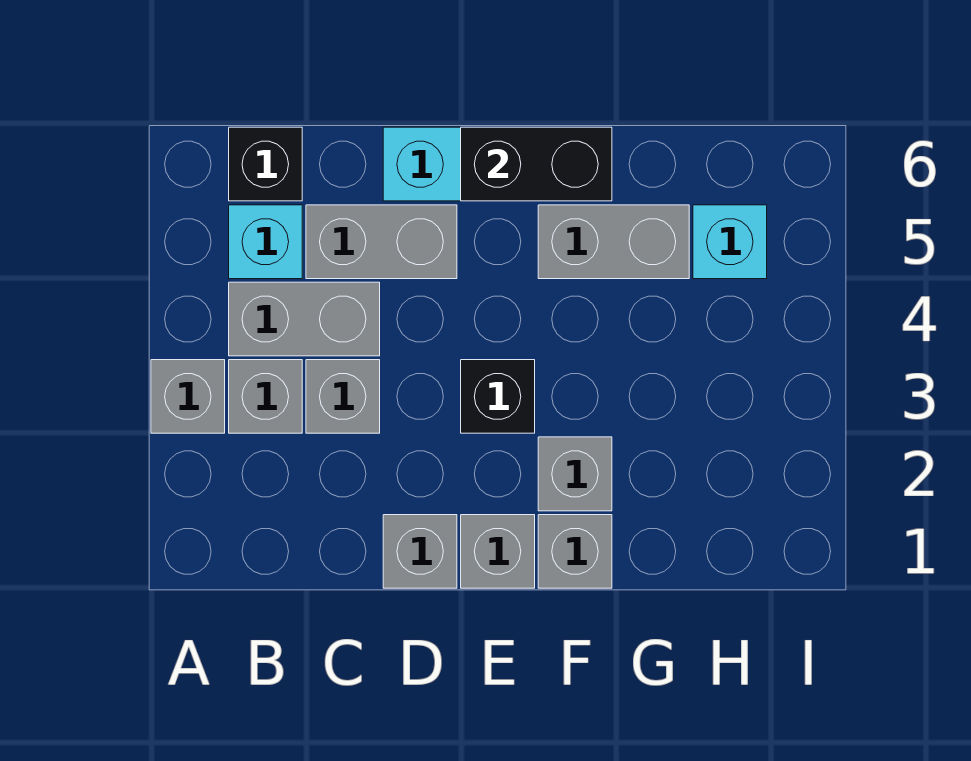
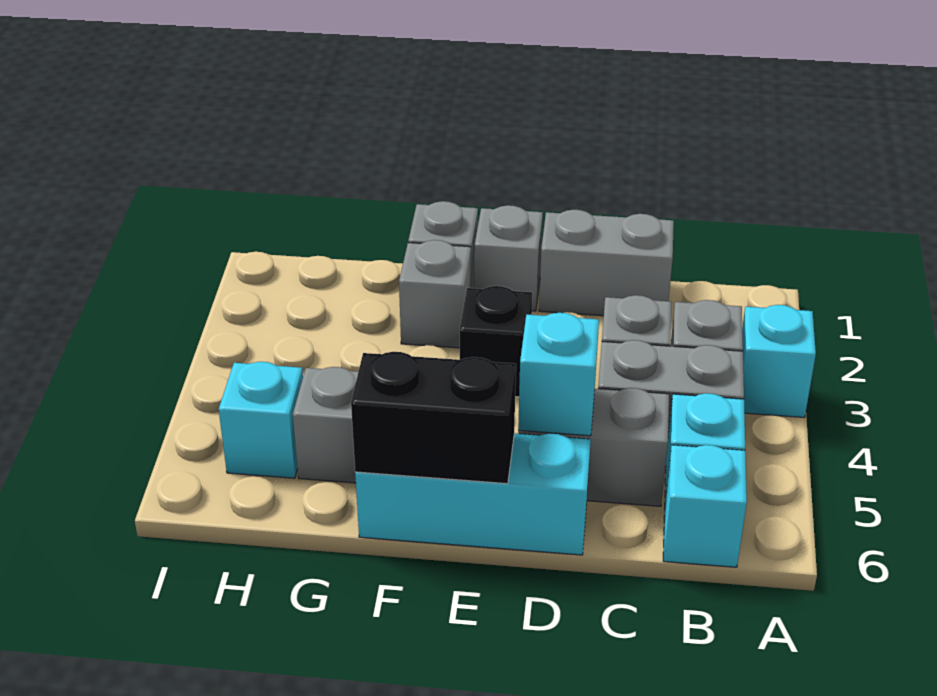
grey brick A3 level 1 -> cyan brick A3 level 1
black brick B6 level 1 -> cyan brick B6 level 1
grey brick D1 level 1 -> grey brick C1:D1 level 1
none -> cyan brick D5 level 2

